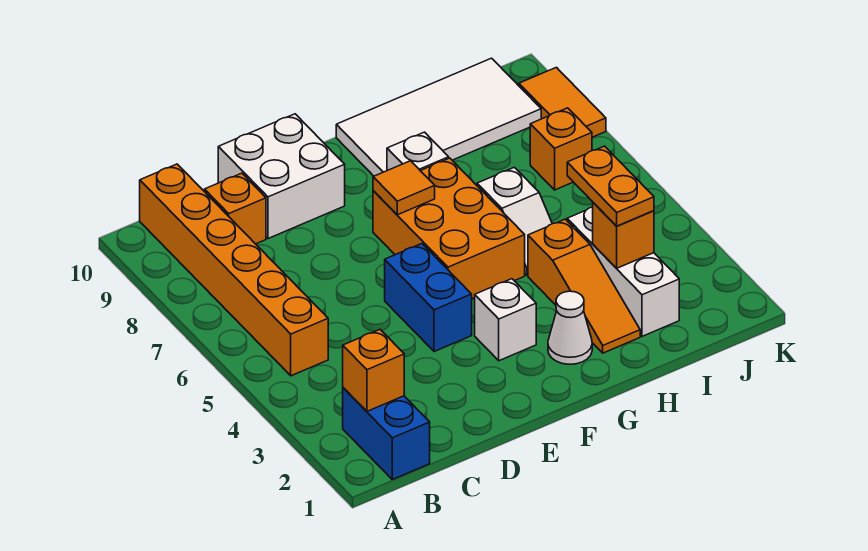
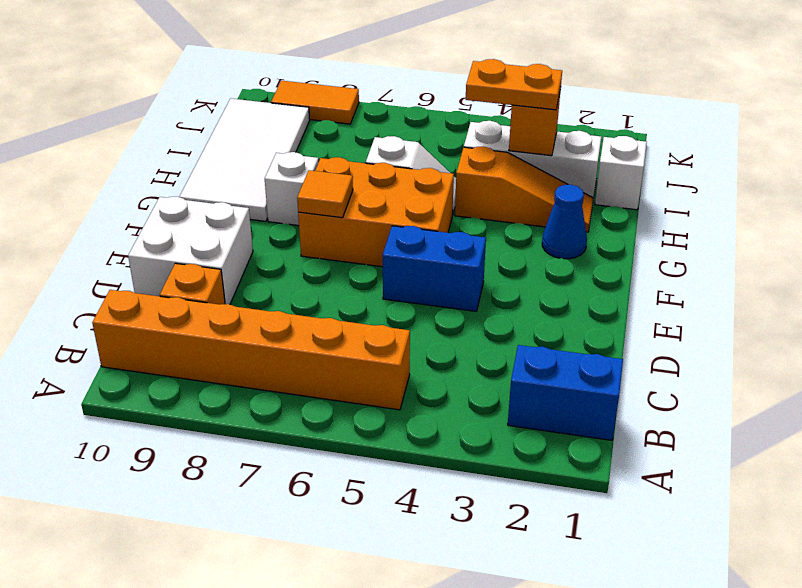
orange brick B2 level 2 -> none
white brick F3 level 1 -> white brick I1 level 1
white cone G2 level 1 -> blue cone G2 level 1
orange brick J7 level 1 -> none

